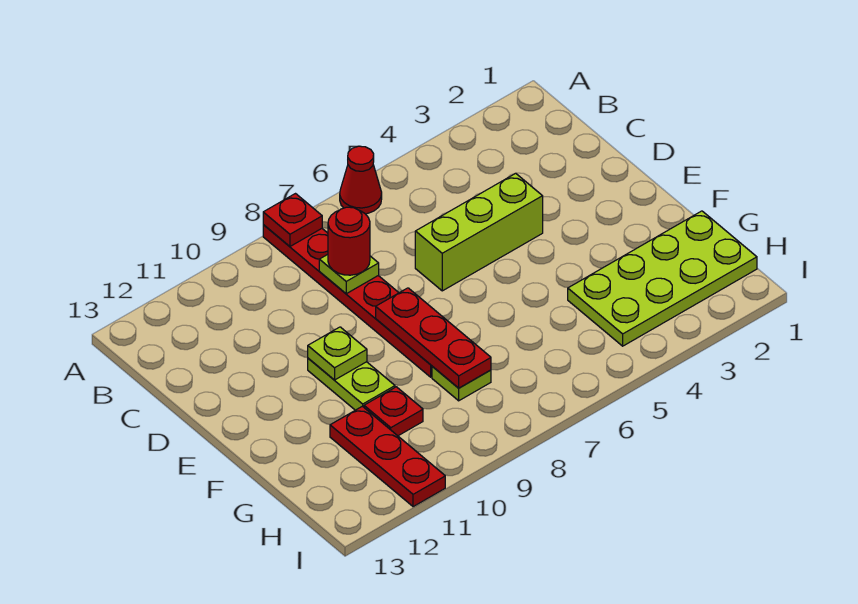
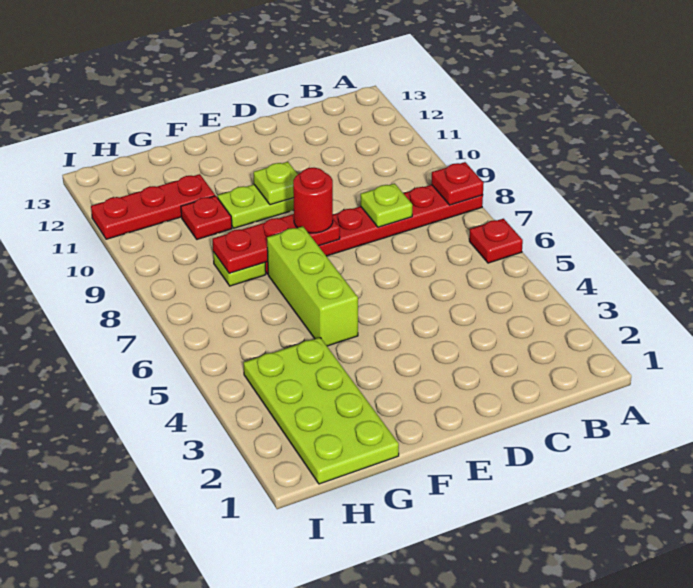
red cone A6 level 1 -> red plate A6 level 1
red round brick C8 level 3 -> red round brick E8 level 3
lime brick D4:D6 level 1 -> lime brick F5:F7 level 1

